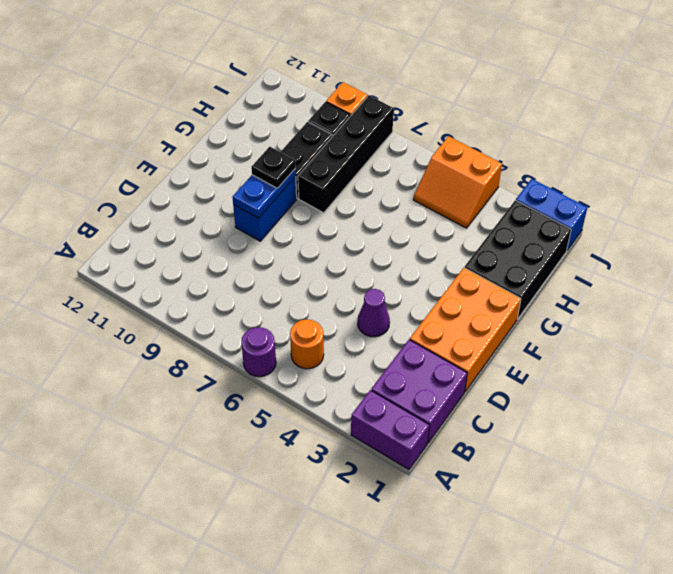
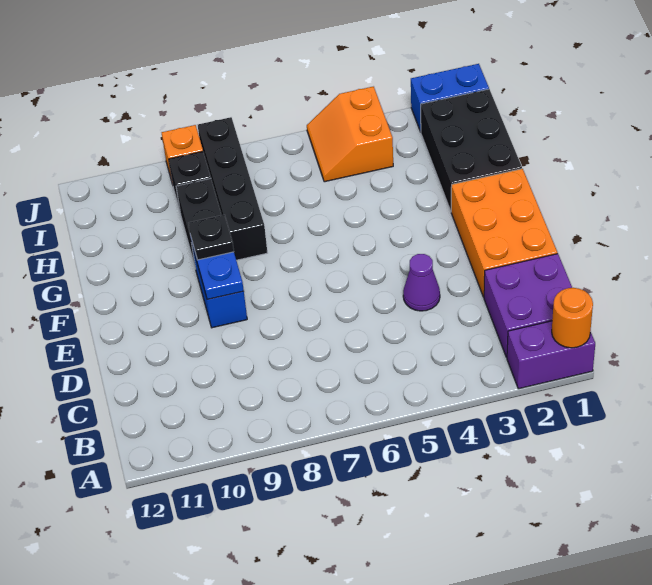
purple round brick A6 level 1 -> none
orange round brick B5 level 1 -> orange round brick A1 level 2
orange slope I4:J5 level 1 top J -> orange slope I4:J5 level 1 top 4

